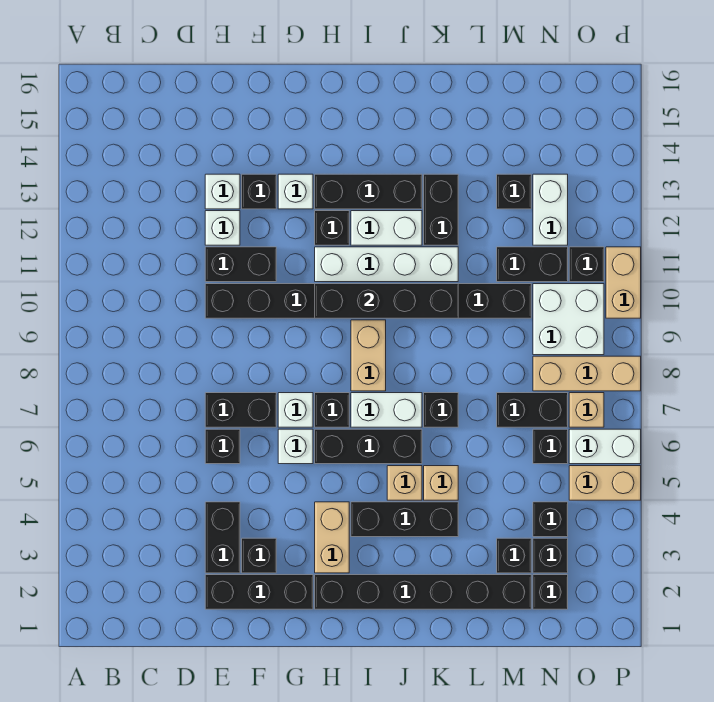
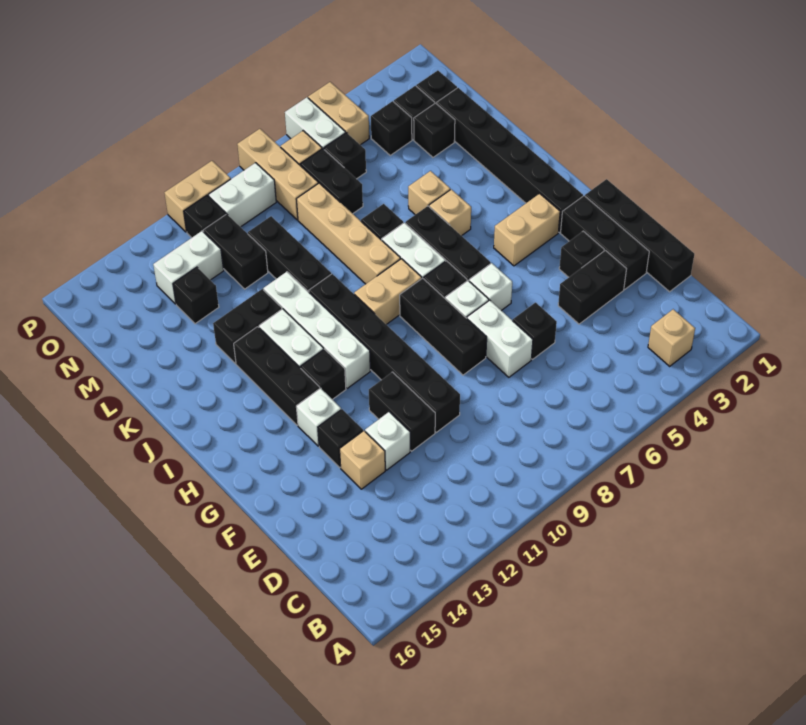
none -> tan brick B3 level 1
black brick E7:F7 level 1 -> white brick E7:F7 level 1
white brick E13 level 1 -> tan brick E13 level 1
black brick H10:K10 level 2 -> black brick D1:G1 level 1
black brick I4:K4 level 1 -> black brick F8:H8 level 1
none -> tan brick J8:M8 level 1
white brick N9:O10 level 1 -> white brick O9:O10 level 1

